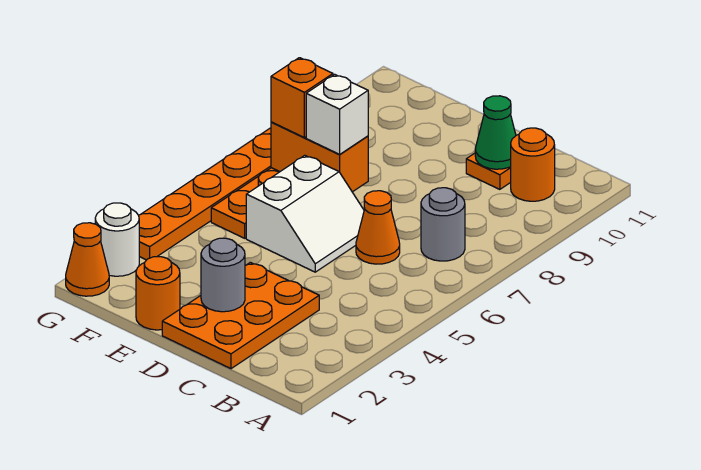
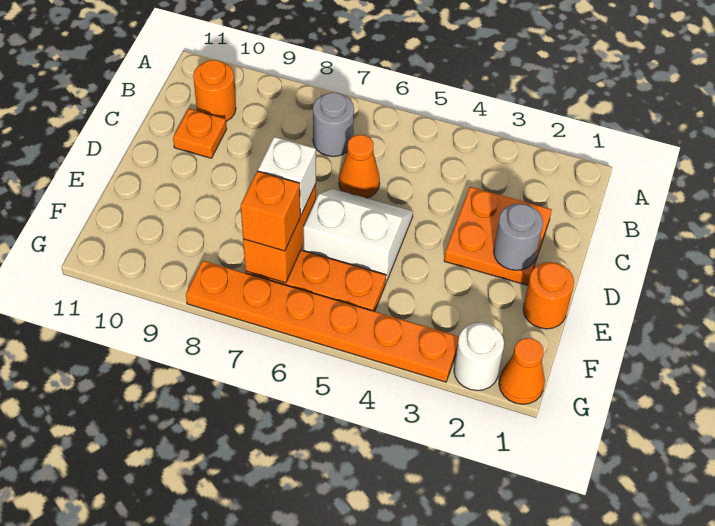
orange plate C1:D3 level 1 -> orange plate C2:D3 level 1
green cone C10 level 2 -> none

